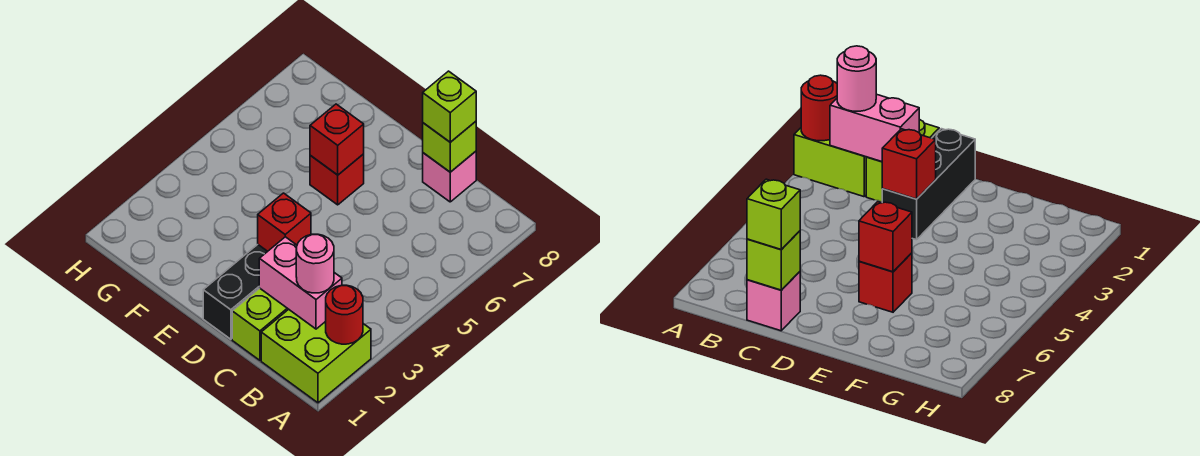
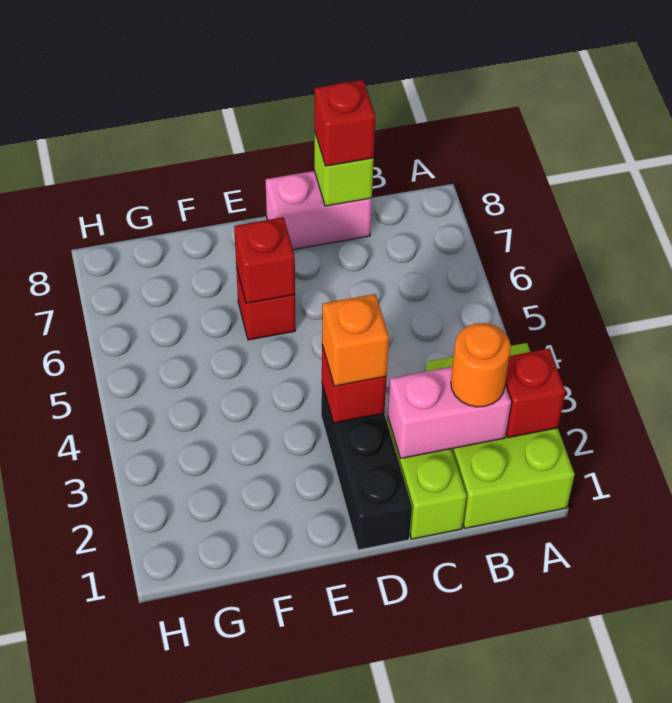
lime brick A1:B2 level 1 -> lime brick A1:B3 level 1
red round brick A2 level 2 -> red brick A2 level 2
pink round brick B2 level 3 -> orange round brick B2 level 3
pink brick C8 level 1 -> pink brick C8:D8 level 1
lime brick C8 level 3 -> red brick C8 level 3
none -> orange brick D3 level 3

